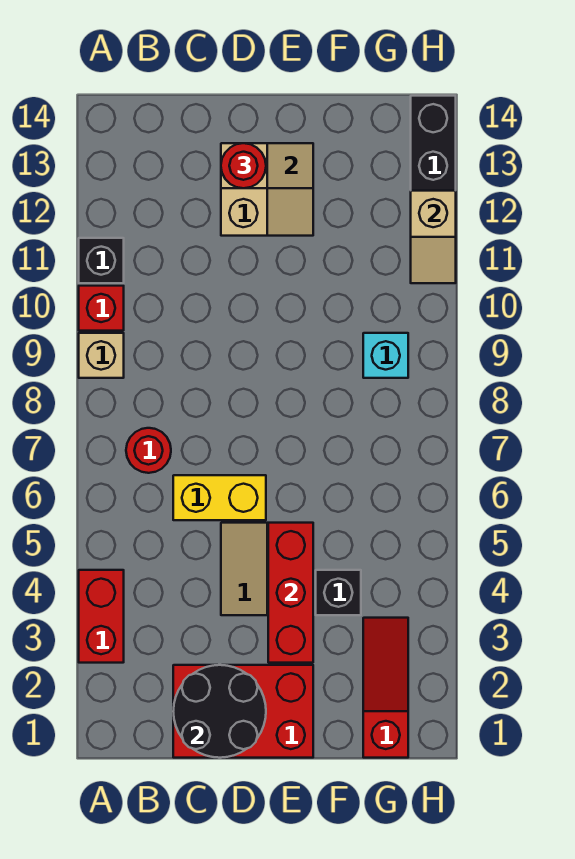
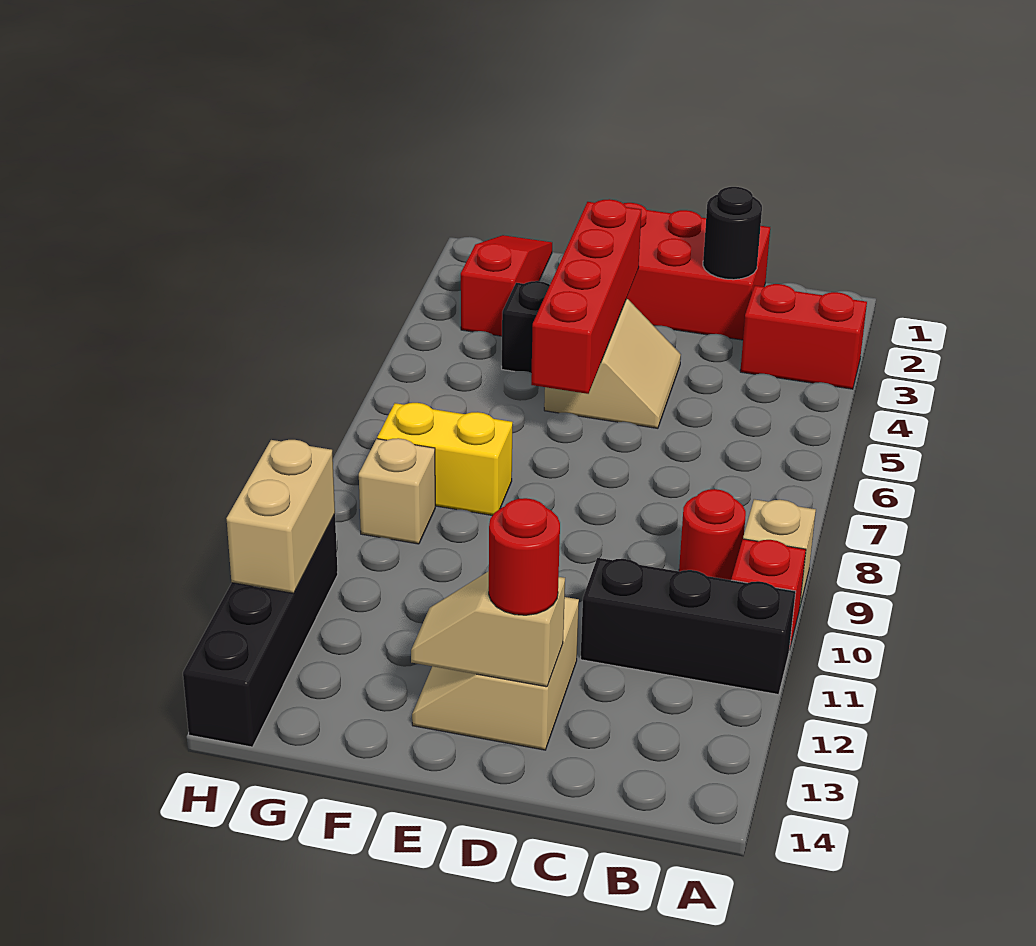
red brick A3:A4 level 1 -> red brick A3:B3 level 1
black brick A11 level 1 -> black brick A11:C11 level 1
red round brick B7 level 1 -> red round brick B9 level 1
black round brick C1:D2 level 2 -> black round brick C2 level 2
yellow brick C6:D6 level 1 -> yellow brick F8:G8 level 1
red brick E3:E5 level 2 -> red brick E3:E6 level 2
red slope G1:G3 level 1 top 1 -> red slope G1:G3 level 1 top 3
cyan brick G9 level 1 -> tan brick G9 level 1
tan slope H11:H12 level 2 top 12 -> tan brick H11:H12 level 2

